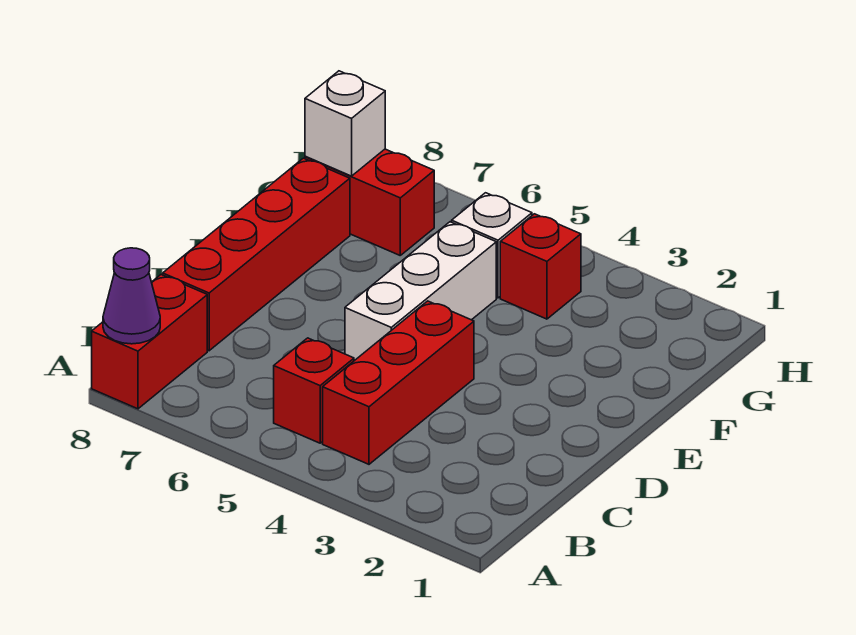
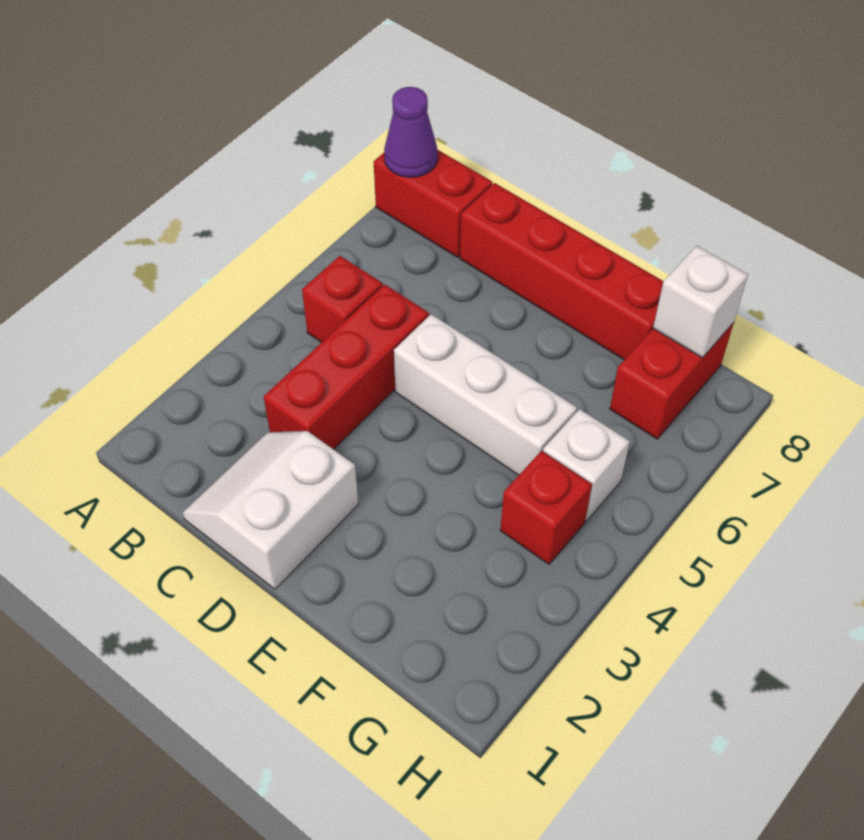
red brick B4:D4 level 1 -> red brick C3:C5 level 1
none -> white slope C1:D2 level 1 top D

